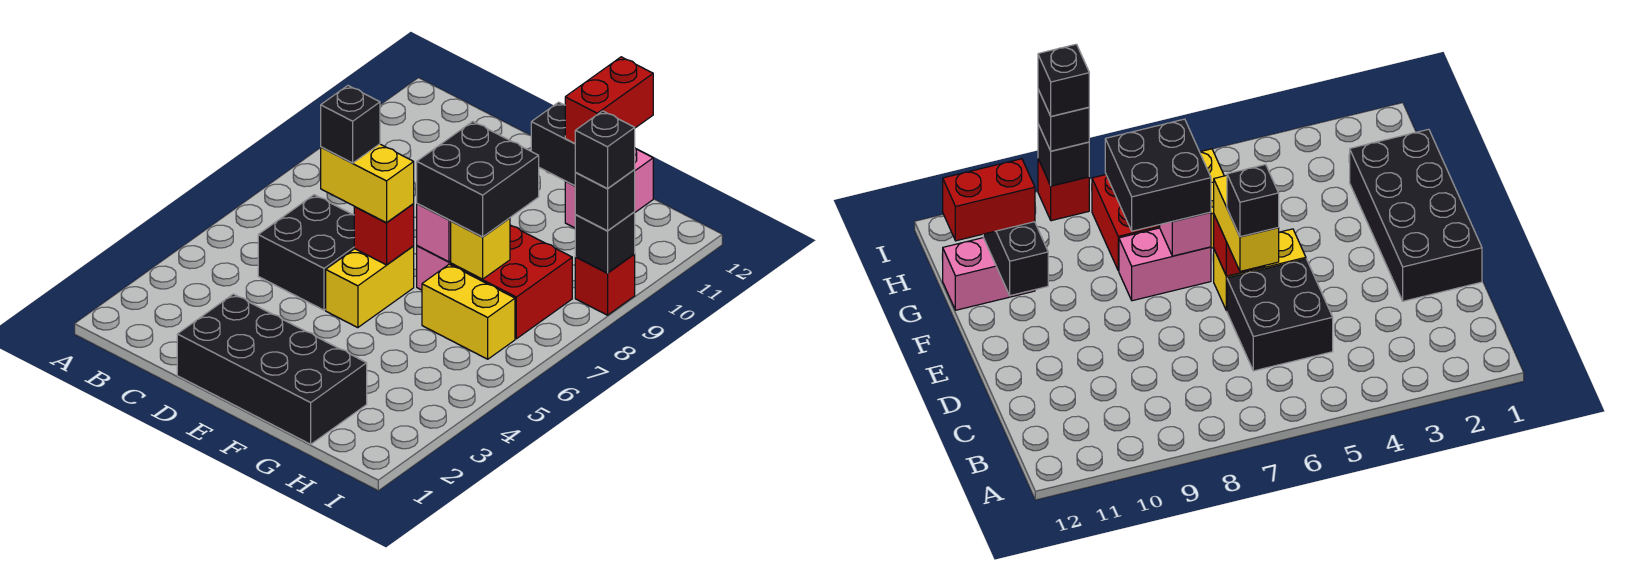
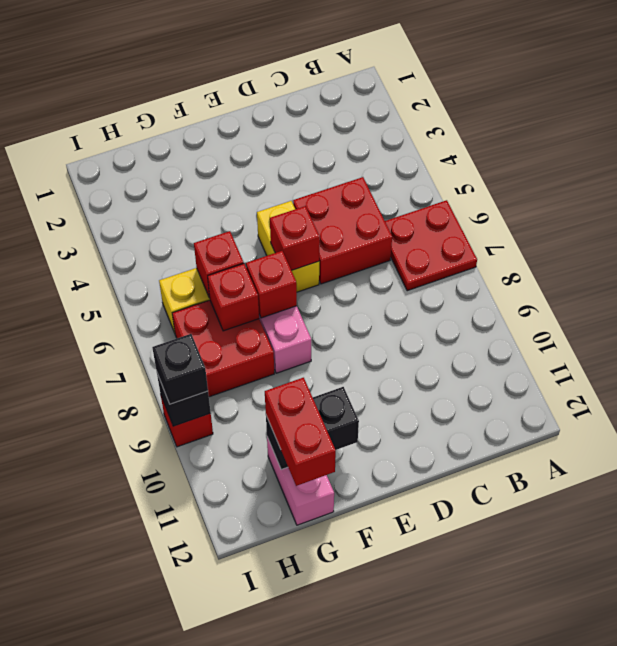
none -> red plate A6:B7 level 1
black brick C5:D6 level 1 -> red brick C5:D6 level 1
black brick D1:G2 level 1 -> none
yellow brick D6:E6 level 3 -> none
black brick D6 level 4 -> none
pink brick F7 level 2 -> red brick F7 level 2
black brick F7:G8 level 3 -> none
none -> red brick G6 level 2
yellow brick G7 level 2 -> red brick G7 level 2
black brick I9 level 4 -> none

